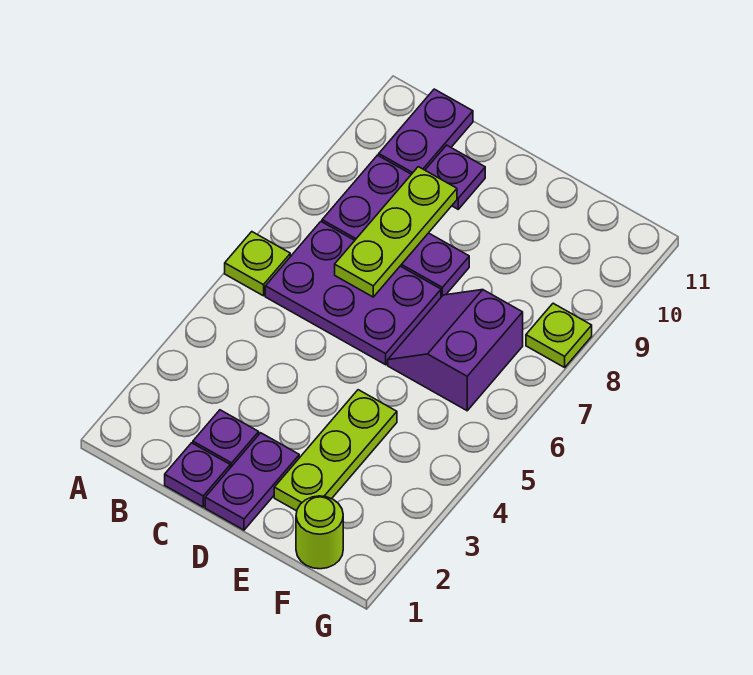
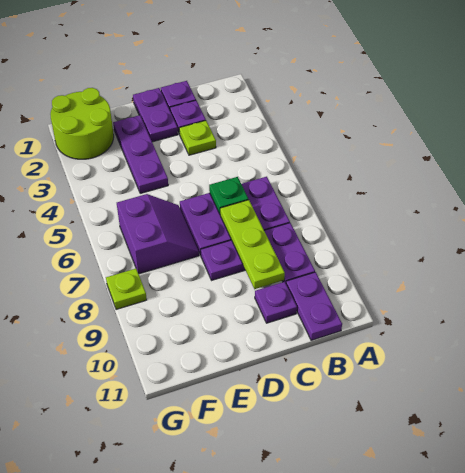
lime plate A6 level 1 -> lime plate C3 level 1
none -> green plate C6 level 2
lime plate E2:E4 level 1 -> purple plate E2:E4 level 1
lime round brick F1 level 1 -> lime round brick F1:G2 level 1

